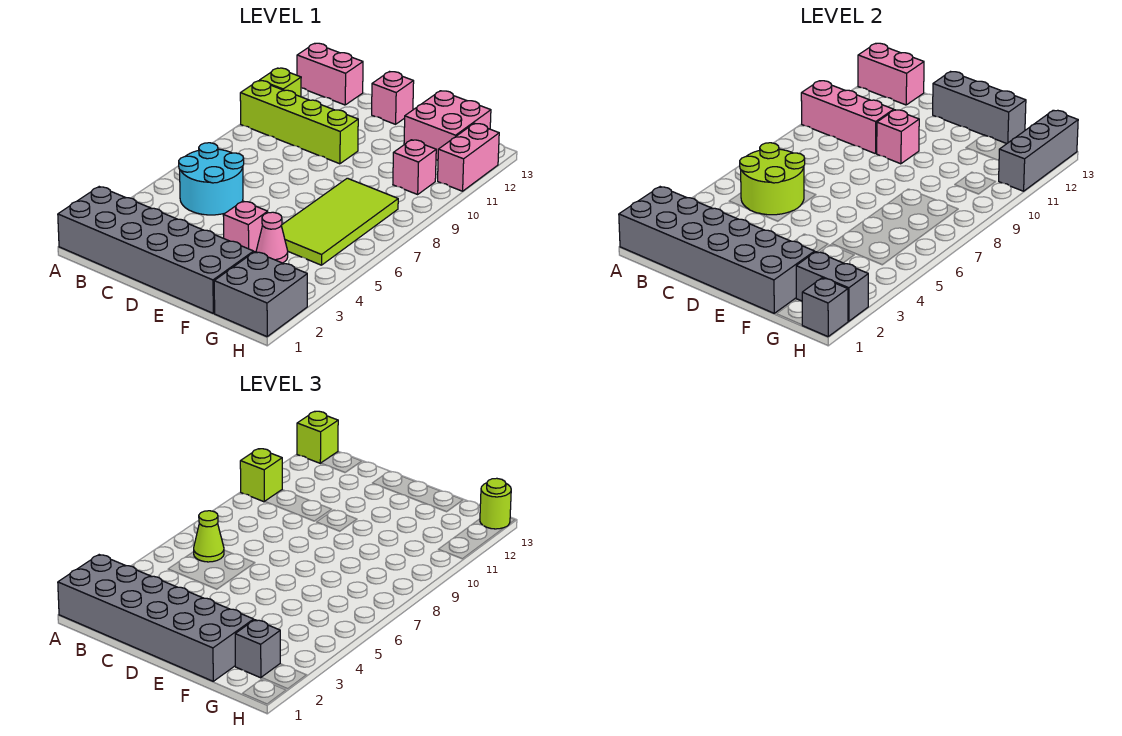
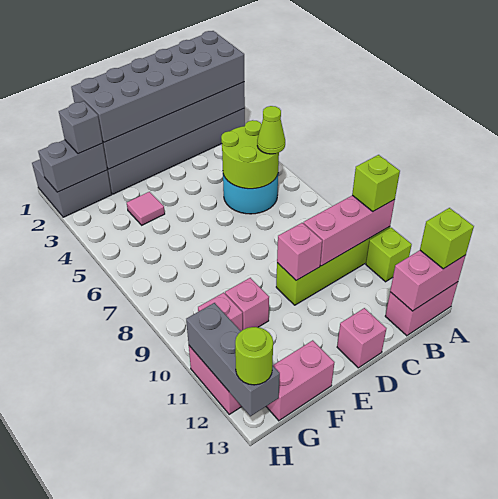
grey brick D13:F13 level 2 -> none
pink brick E4 level 1 -> pink brick F10 level 1
pink cone F4 level 1 -> pink tile F4 level 1
lime tile F5:G8 level 1 -> none
pink brick F12:G13 level 1 -> pink brick F13:G13 level 1
grey brick H1 level 2 -> none

